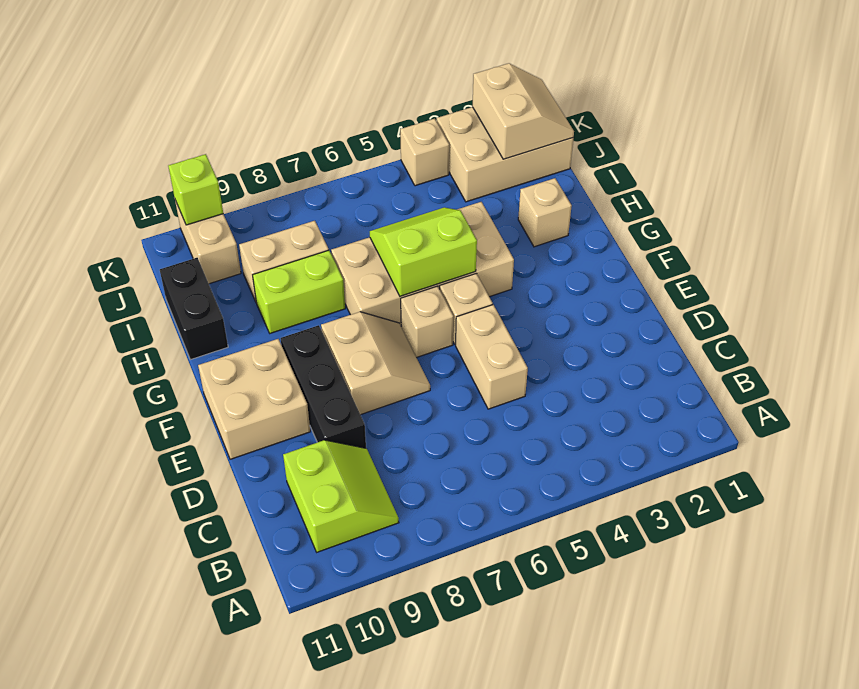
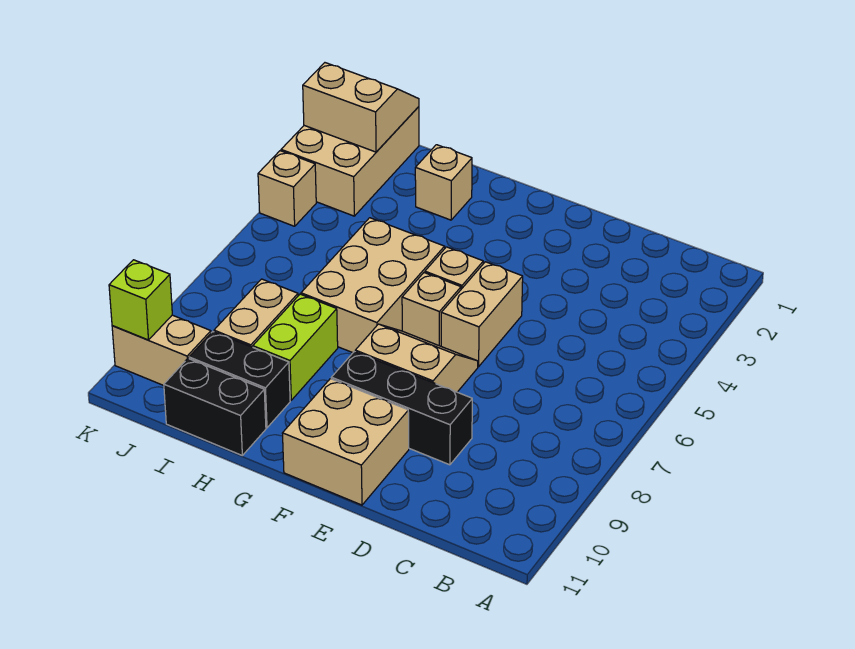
lime slope B9:C10 level 1 top 10 -> none
tan brick D5:E5 level 1 -> tan brick E5:E6 level 1
tan brick G4:H7 level 1 -> tan brick G5:H7 level 1
lime slope G5:H6 level 2 top G -> none
none -> black brick H10:I10 level 1

